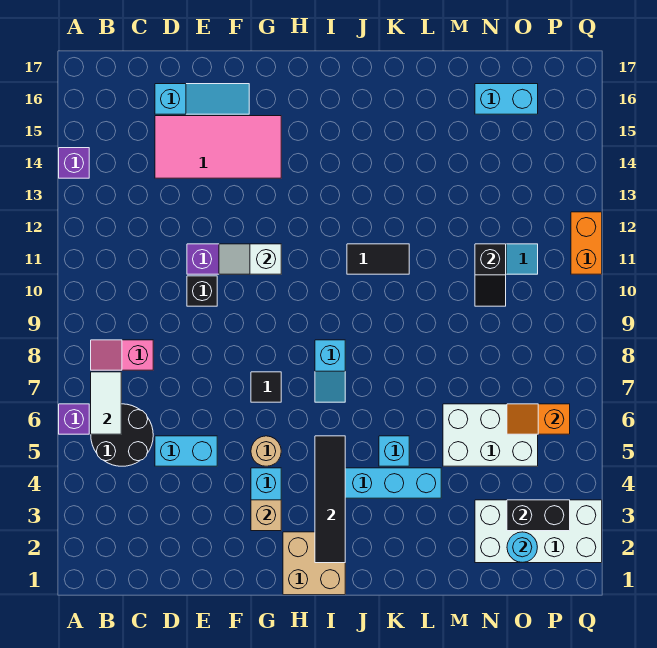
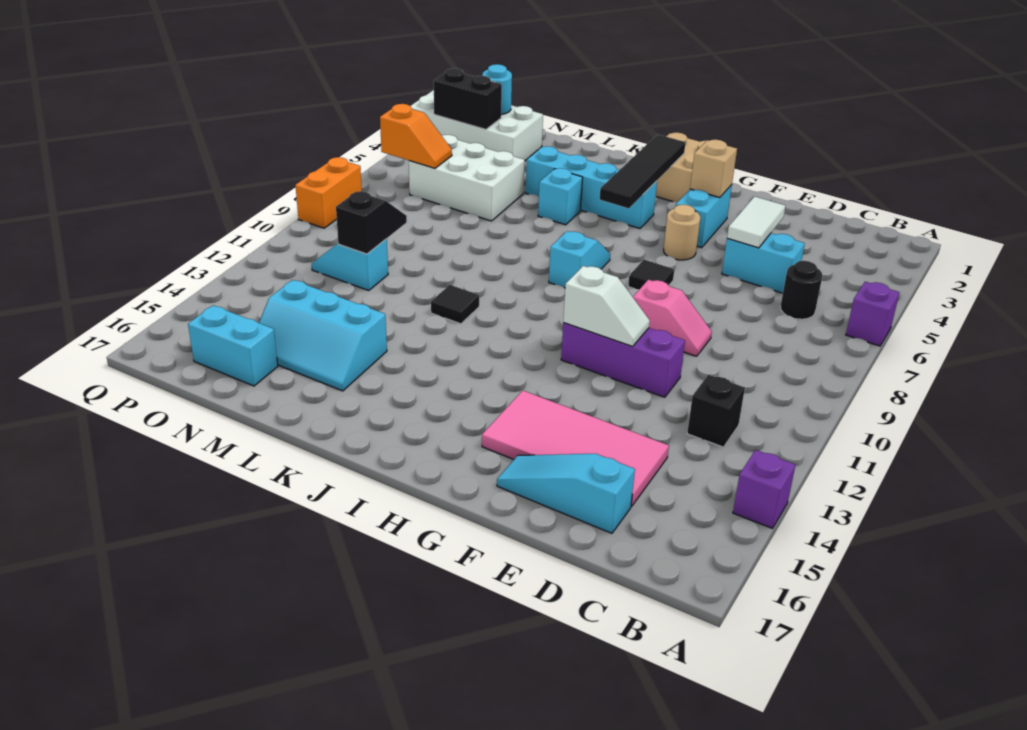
black round brick B5:C6 level 1 -> black round brick C6 level 1
white tile B6:B7 level 2 -> white tile E4:E5 level 2
pink slope B8:C8 level 1 top C -> pink slope E9:F9 level 1 top F
black brick E10 level 1 -> black brick C12 level 1
black tile J11:K11 level 1 -> black tile K11 level 1
none -> cyan slope L14:N15 level 1 top 14
orange brick Q11:Q12 level 1 -> orange brick Q8:Q9 level 1

